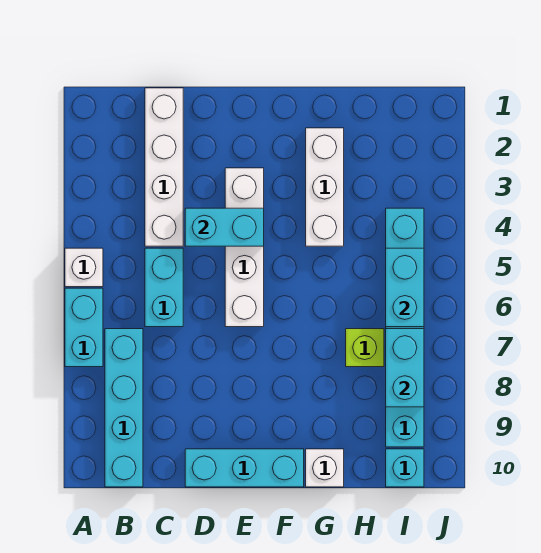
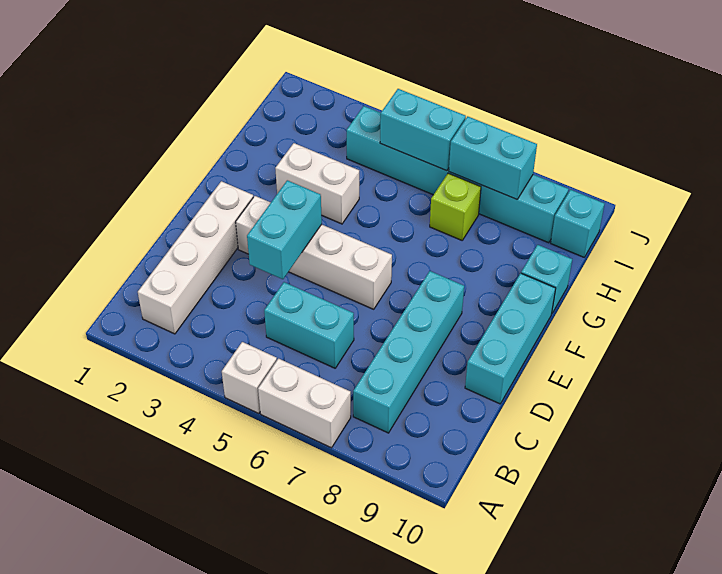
cyan brick A6:A7 level 1 -> white brick A6:A7 level 1
cyan brick B7:B10 level 1 -> cyan brick B8:E8 level 1
white brick C1:C4 level 1 -> white brick B2:E2 level 1
white brick G2:G4 level 1 -> white brick G3:G4 level 1
white brick G10 level 1 -> cyan brick G10 level 1

